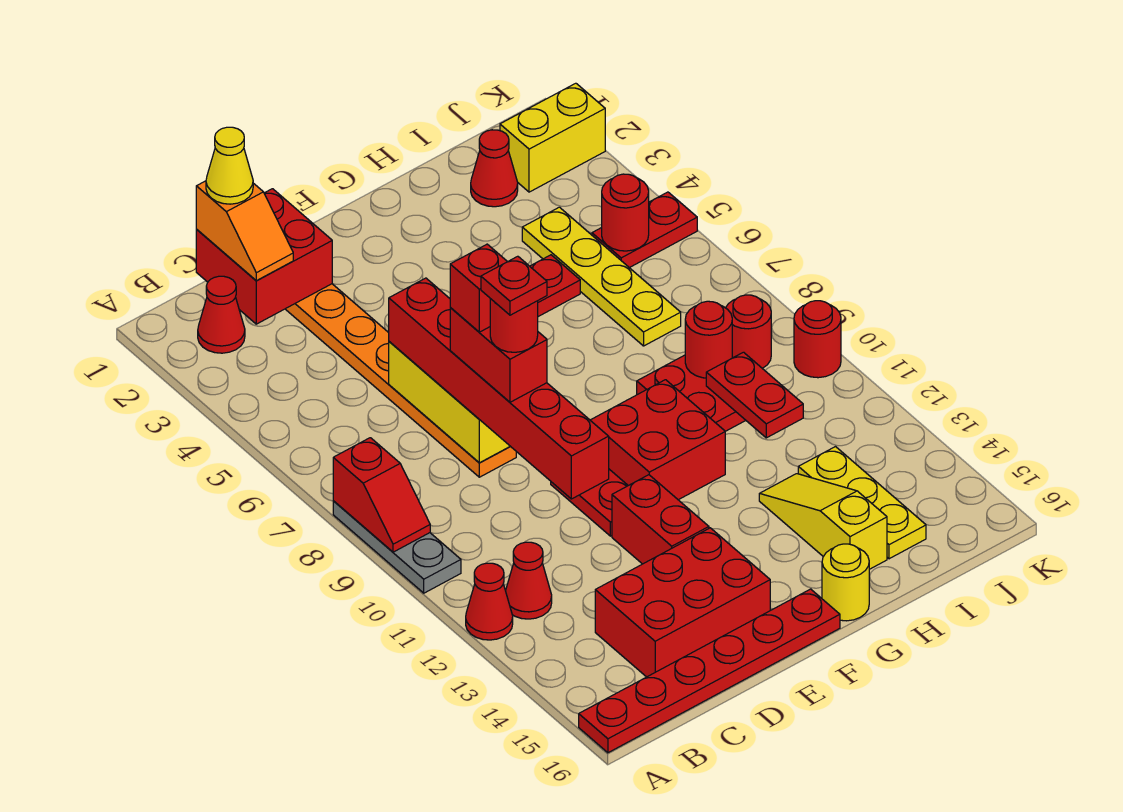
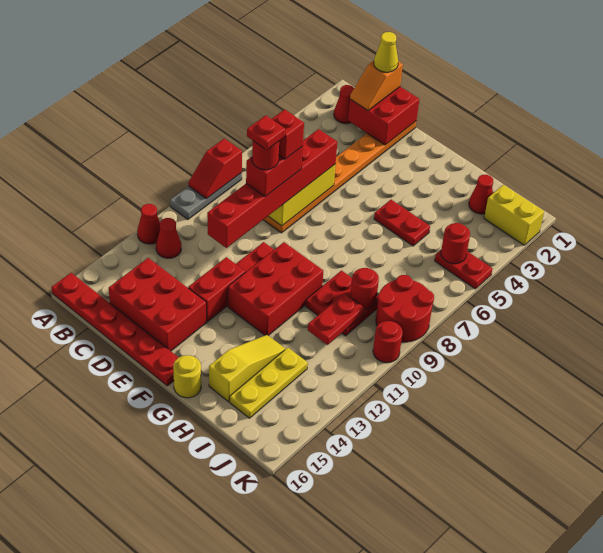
red brick F10:G11 level 1 -> red brick F10:G12 level 1
yellow plate I4:I7 level 1 -> none
red round brick J9 level 1 -> red round brick J8:K9 level 1

